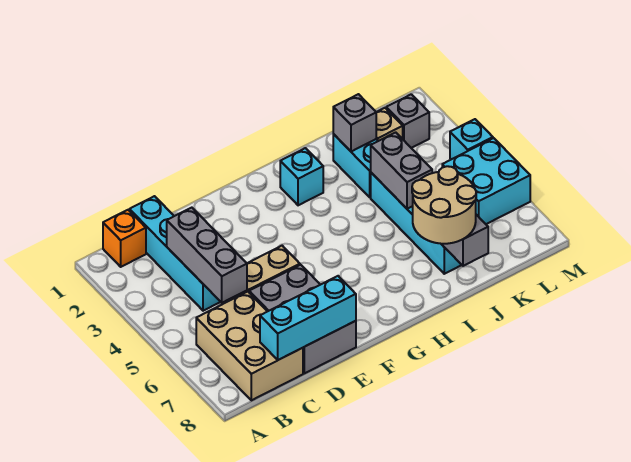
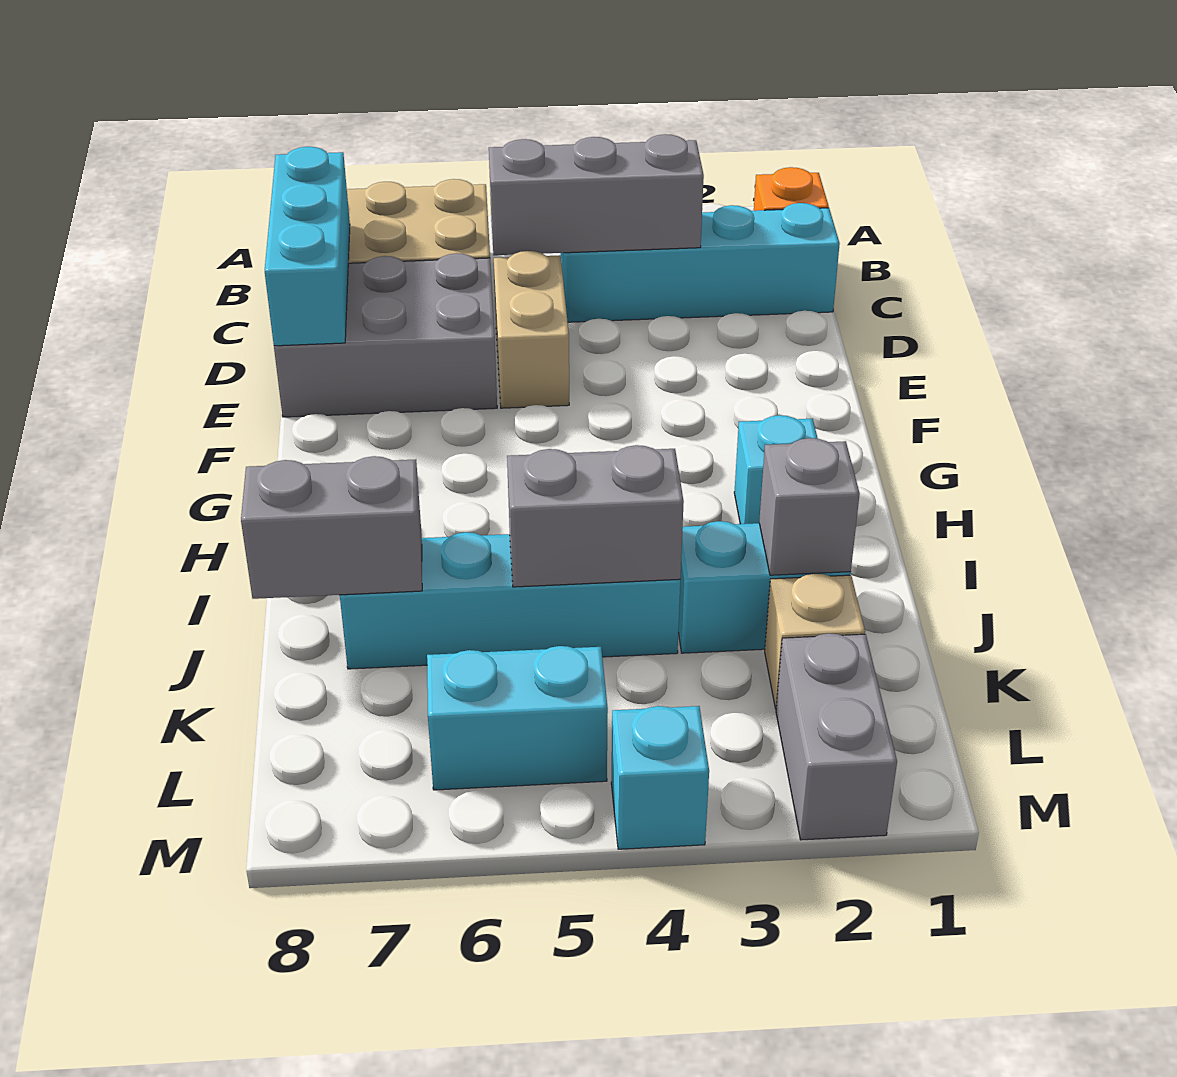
tan round brick I7:J8 level 3 -> none
grey brick L2 level 1 -> grey brick L2:M2 level 1
cyan brick L5:M6 level 1 -> cyan brick L5:L6 level 1

